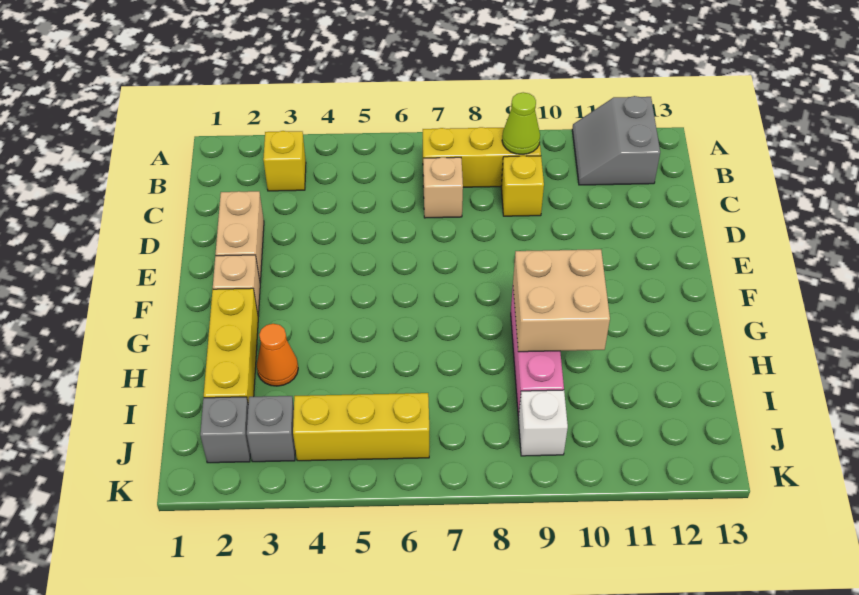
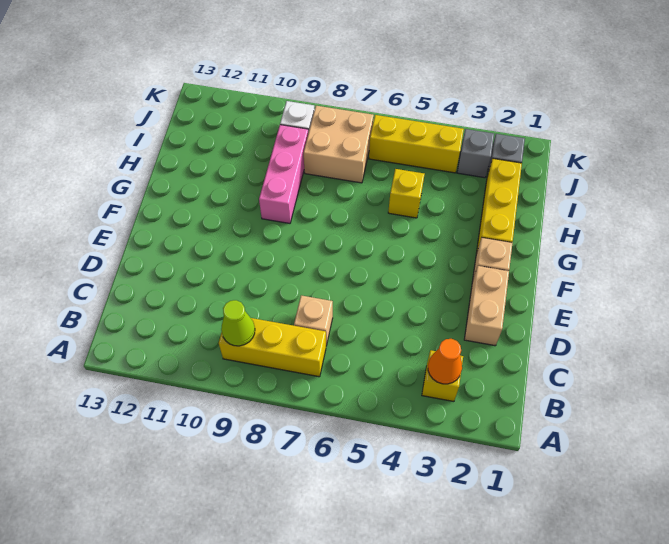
grey slope A11:B12 level 1 top 12 -> none
yellow brick C9 level 1 -> yellow brick H5 level 1
tan brick G9:H10 level 2 -> tan brick I7:J8 level 1
orange cone H3 level 1 -> orange cone B3 level 2

